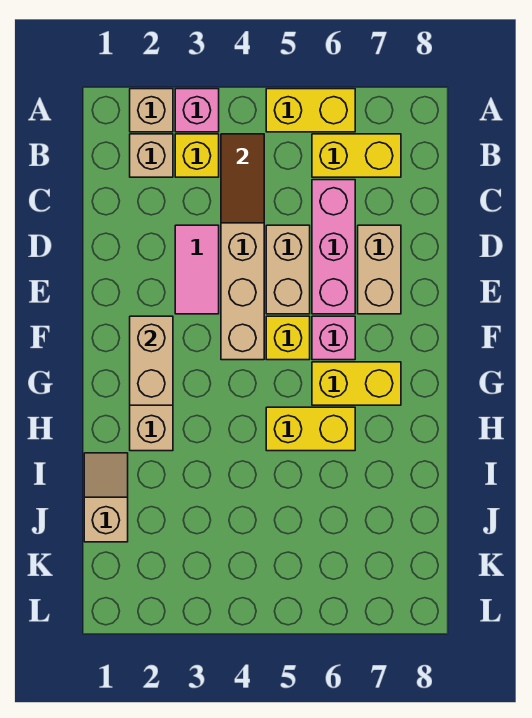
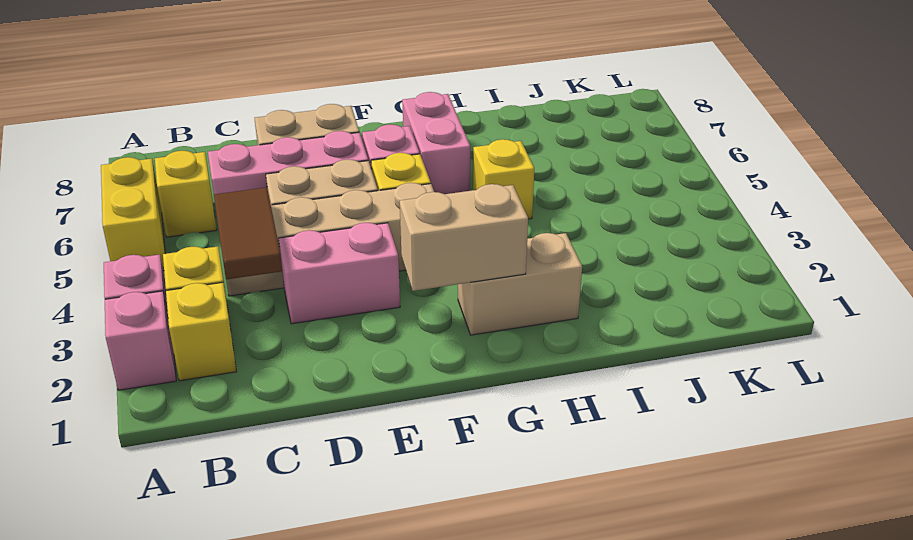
tan brick A2 level 1 -> pink brick A2 level 1
tan brick B2 level 1 -> yellow brick B2 level 1
brown tile B4:C4 level 2 -> brown tile C3:C4 level 2
yellow brick B6:B7 level 1 -> yellow brick B6 level 1
pink tile D3:E3 level 1 -> pink brick D3:E3 level 1
yellow brick G6:G7 level 1 -> pink brick G6:G7 level 1
yellow brick H5:H6 level 1 -> yellow brick H5 level 1
tan slope I1:J1 level 1 top J -> none

